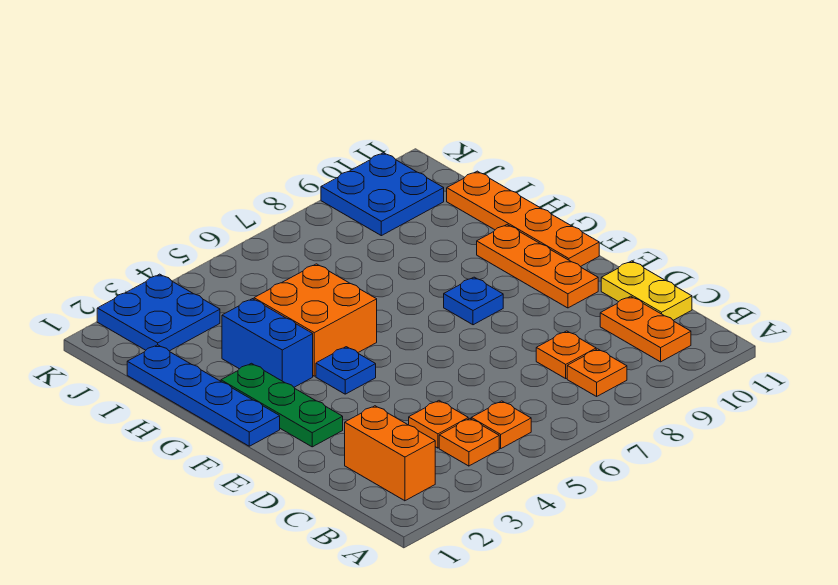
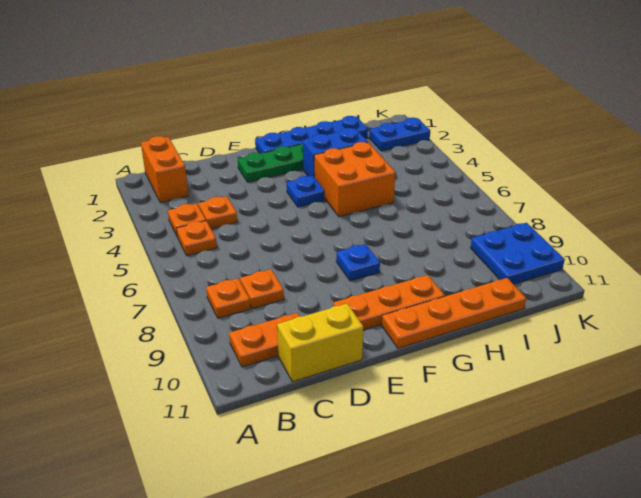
orange brick B2:C2 level 1 -> orange brick B1:B2 level 1
yellow plate C11:D11 level 1 -> yellow brick C11:D11 level 1
blue plate J2:K3 level 1 -> blue plate J2:K2 level 1

